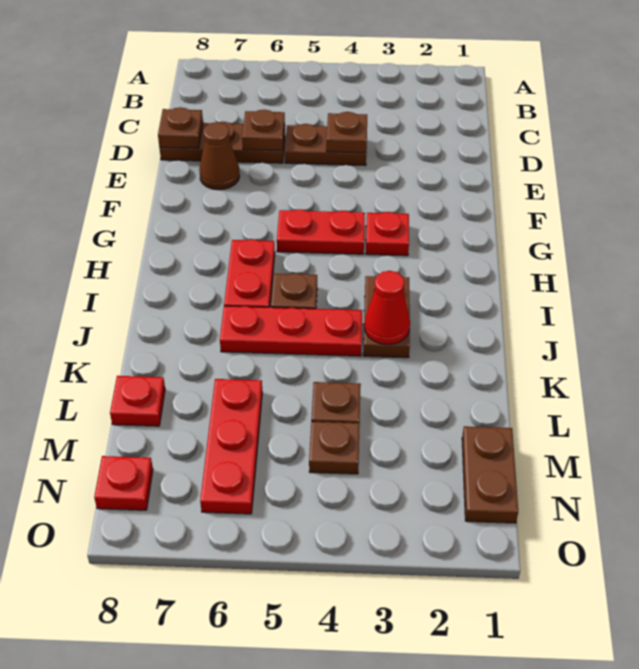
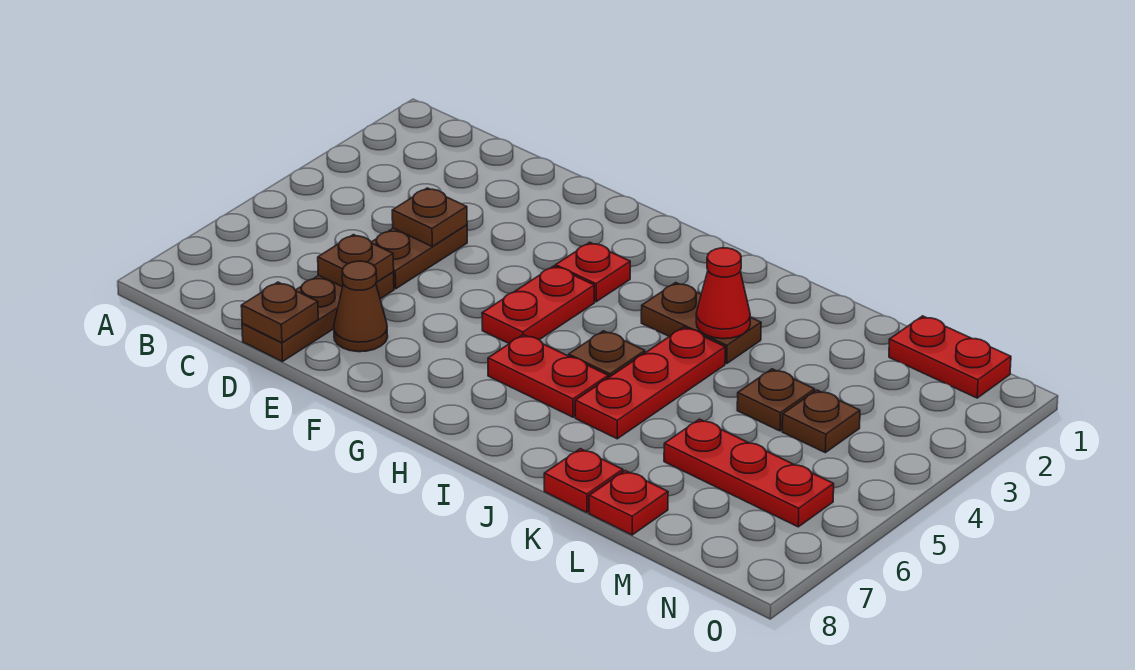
brown plate M1:N1 level 1 -> red plate M1:N1 level 1
red plate N8 level 1 -> red plate K8 level 1

